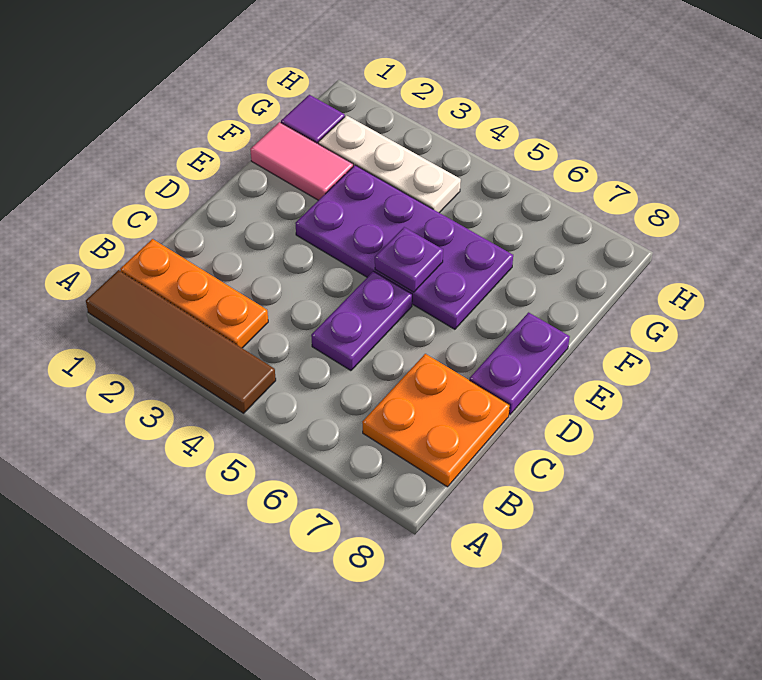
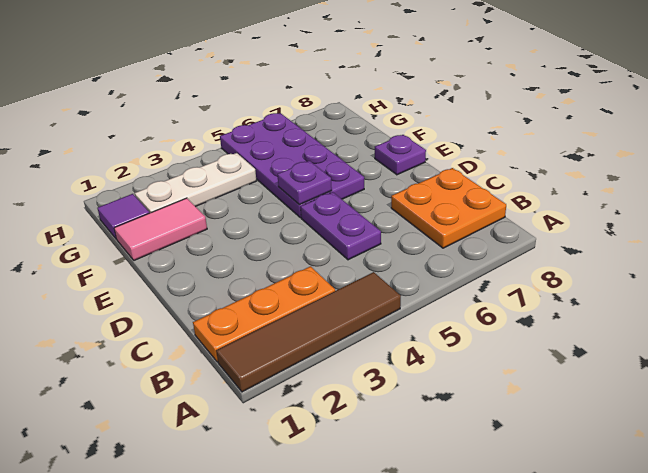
purple plate D8:E8 level 1 -> purple plate E8 level 1
purple plate E3:F6 level 1 -> purple plate E5:H6 level 1

